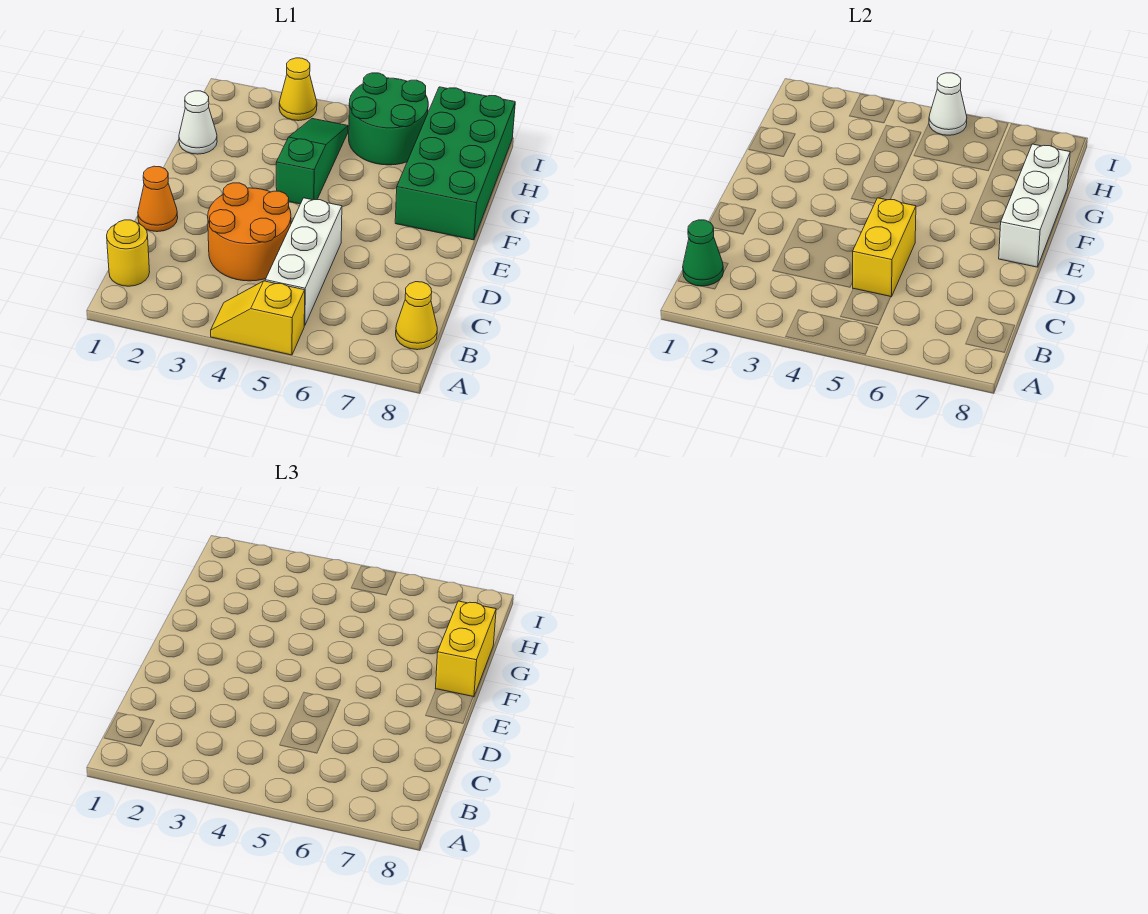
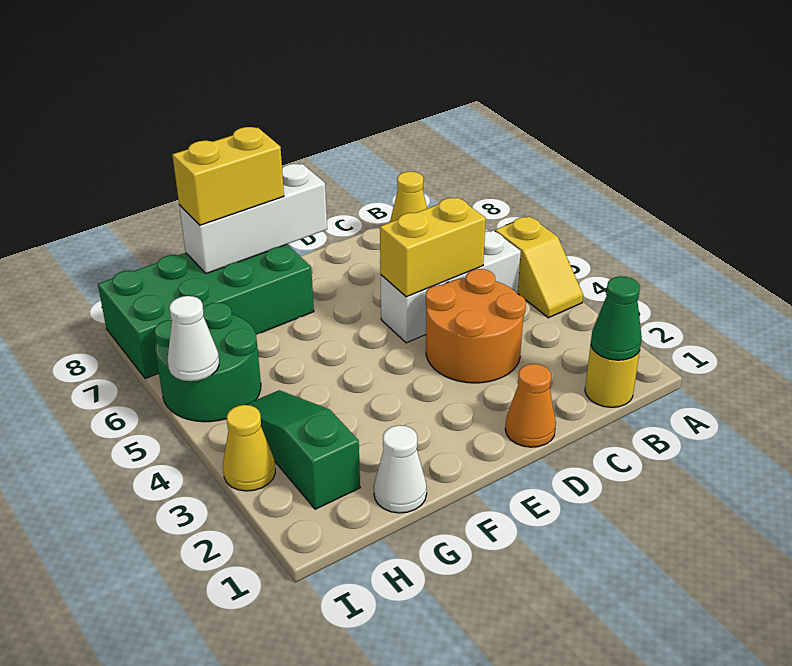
green slope F4:H4 level 1 top F -> green slope H2:H4 level 1 top 2

